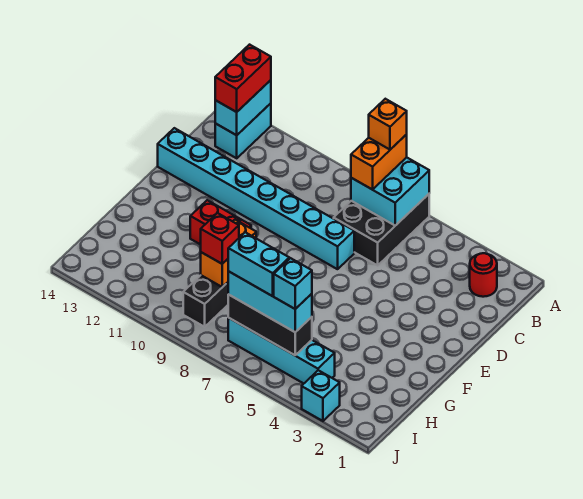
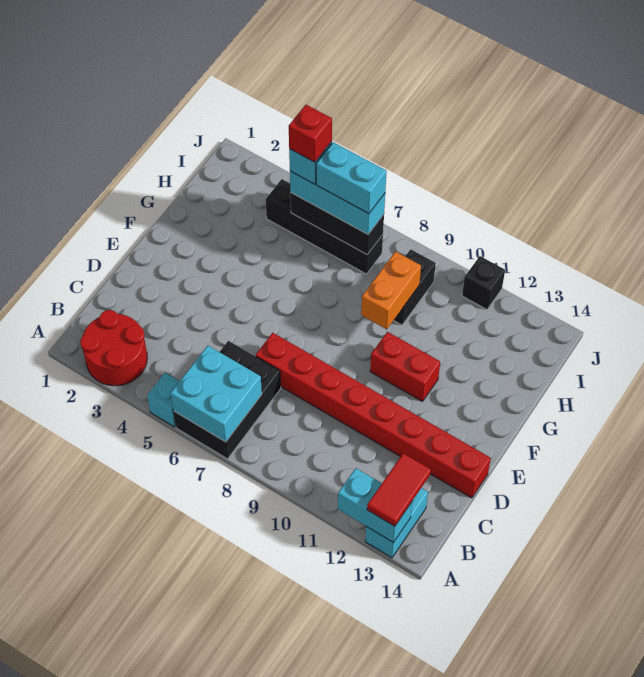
orange brick A7:B7 level 3 -> none
orange brick A7 level 4 -> none
cyan brick A13:B13 level 2 -> cyan brick A12:A13 level 2
red brick A13:B13 level 3 -> red tile A13:B13 level 3
red round brick B2 level 1 -> red round brick A2:B3 level 1
cyan brick D7:D14 level 1 -> red brick D7:D14 level 1
red brick H9 level 3 -> red brick I5 level 5
cyan brick I4:I7 level 1 -> black brick I4:I7 level 1
cyan brick J3 level 1 -> cyan brick A5 level 1
none -> black brick J11 level 1

